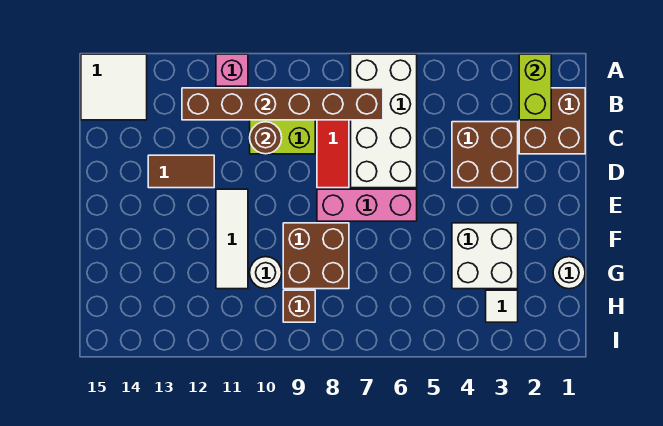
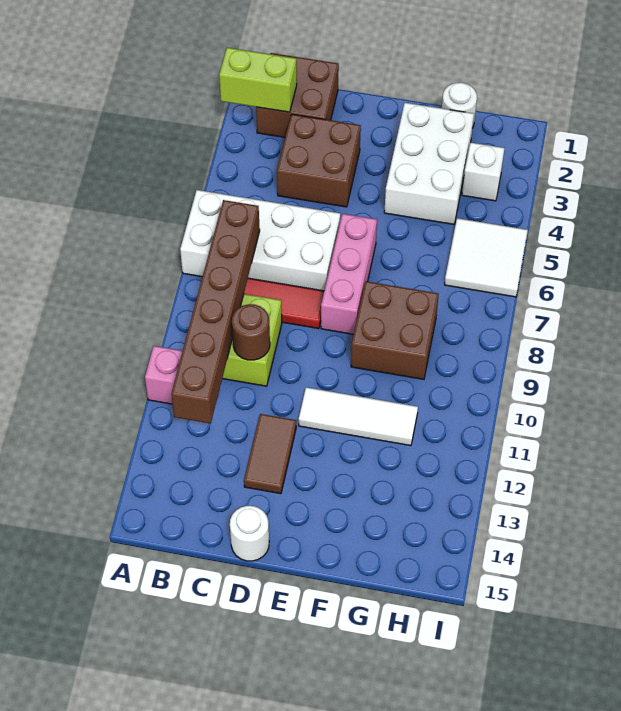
white tile A14:B15 level 1 -> white tile H5:I6 level 1
white brick F3:G4 level 1 -> white brick F2:G4 level 1
white round brick G10 level 1 -> white round brick D15 level 1
white tile H3 level 1 -> white brick H3 level 1
brown brick H9 level 1 -> none

